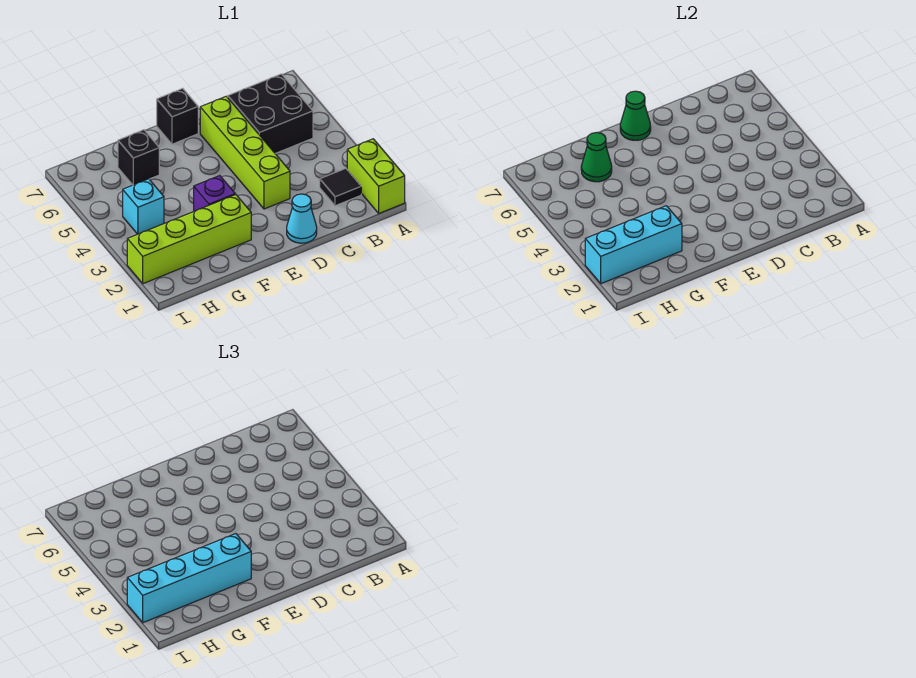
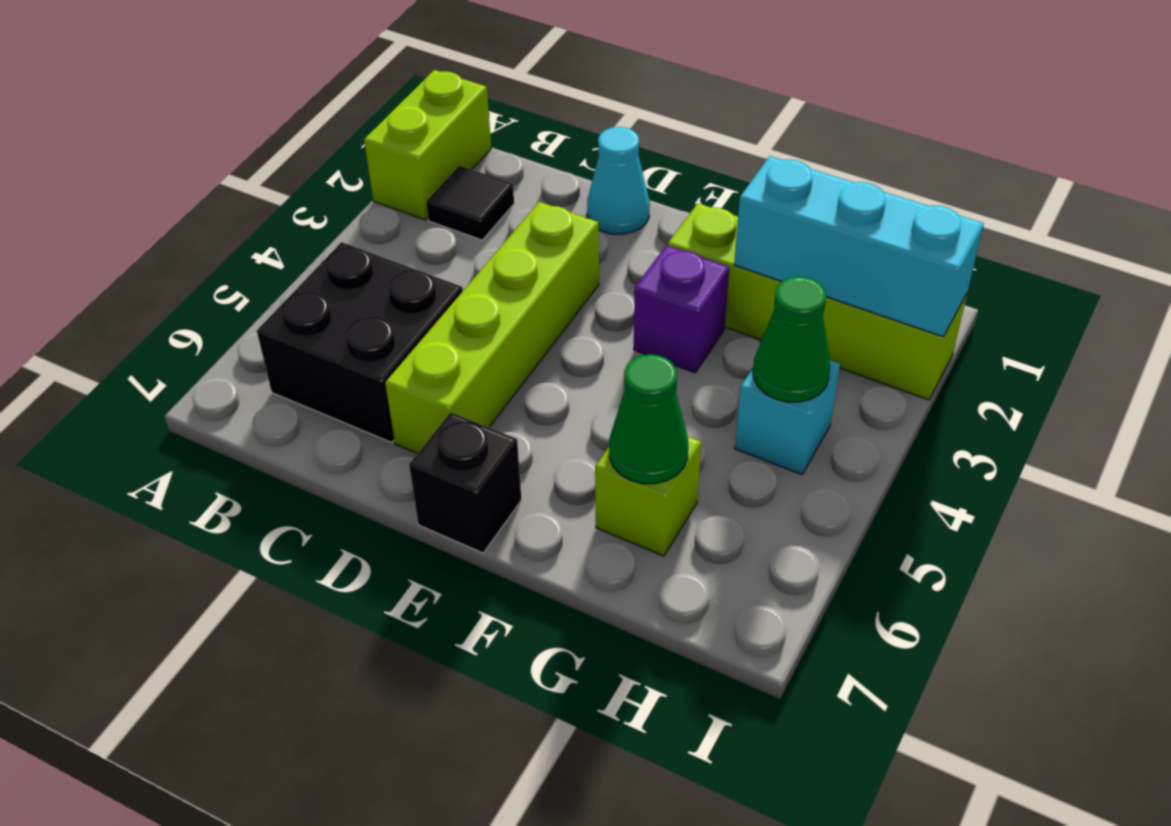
green cone E7 level 2 -> green cone H4 level 2
cyan brick F2:I2 level 3 -> none
black brick G6 level 1 -> lime brick G6 level 1

